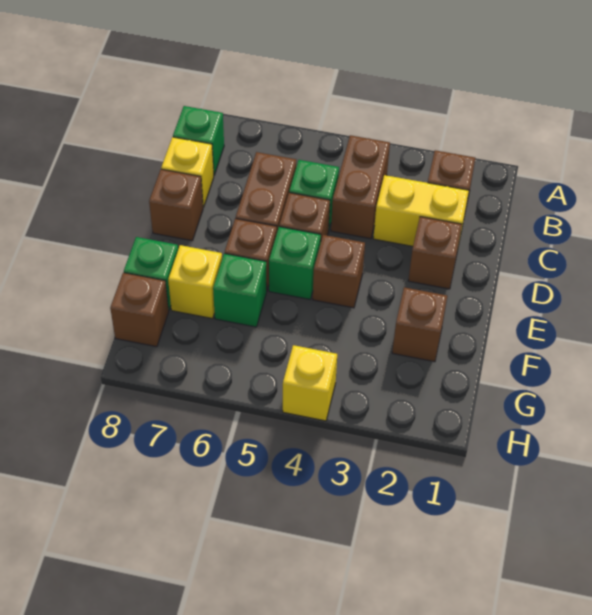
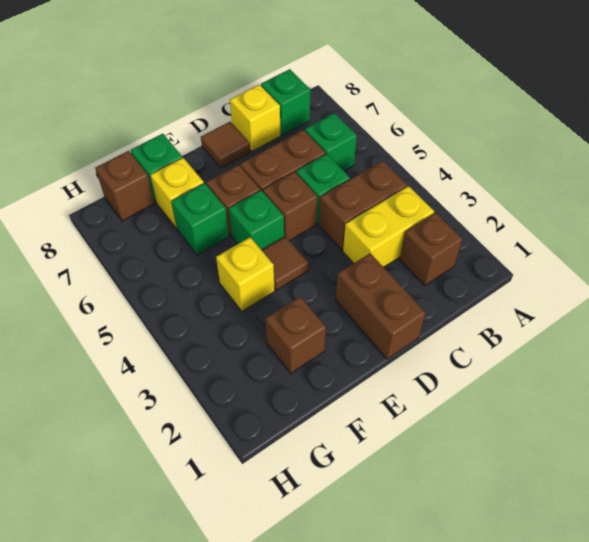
none -> green brick B6 level 1
yellow brick C2:C3 level 1 -> yellow brick B3:C3 level 1
brown brick D2 level 1 -> brown brick D1:D2 level 1
brown brick D8 level 1 -> brown tile D8 level 1
brown brick E4 level 1 -> brown tile E4 level 1
yellow brick H4 level 1 -> yellow brick F4 level 1

